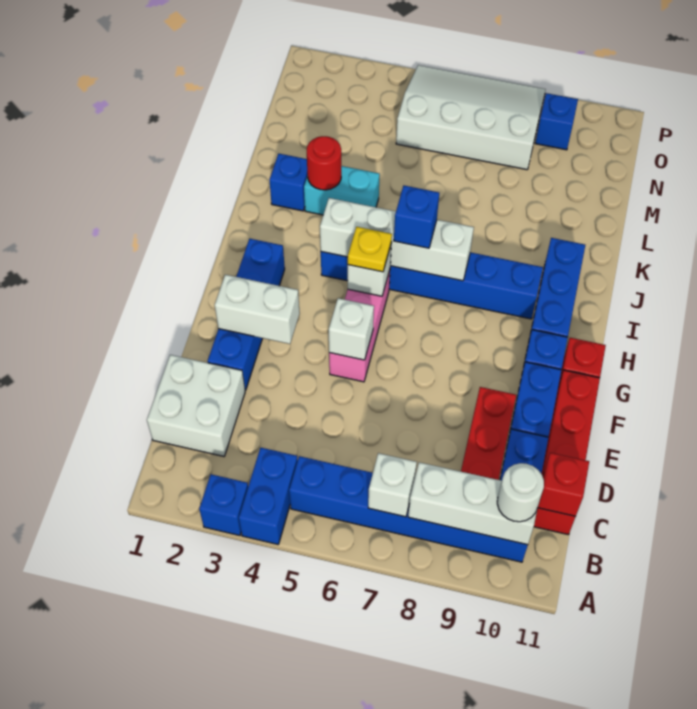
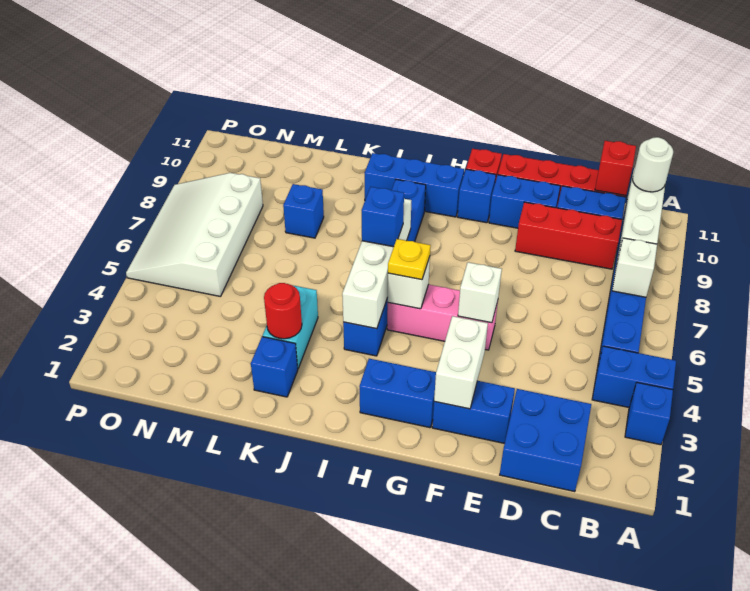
white brick C1:D2 level 1 -> blue brick C1:D2 level 1
blue brick O9 level 1 -> blue brick L8 level 1

